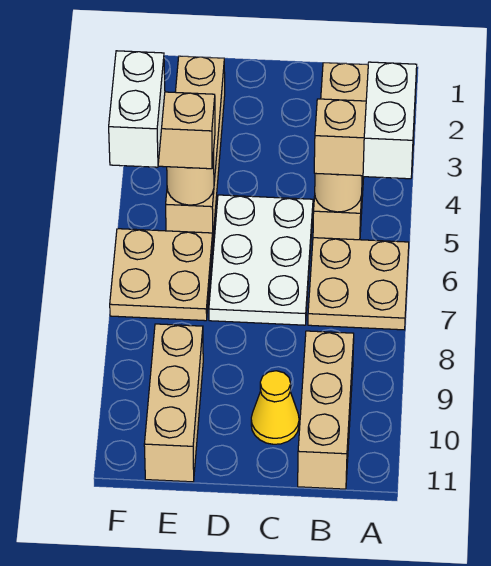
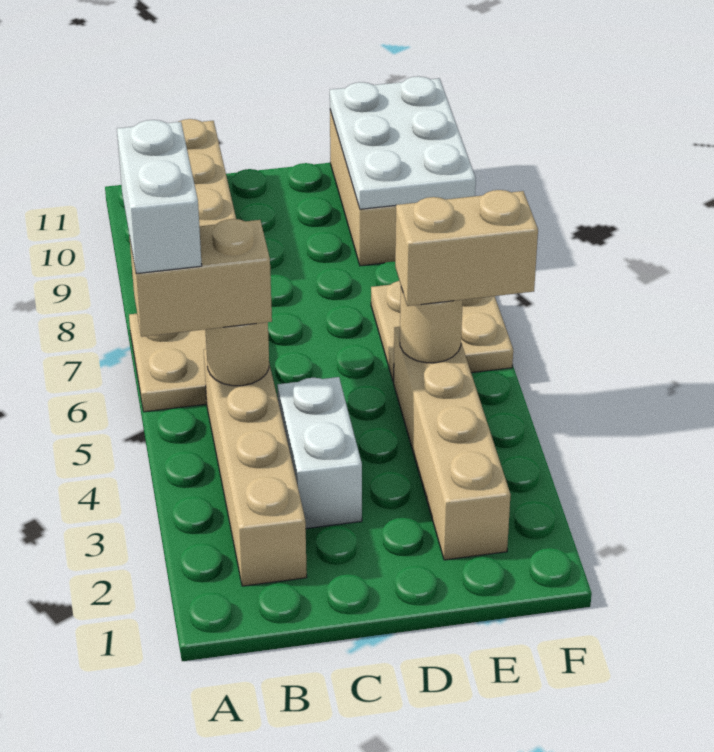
white plate C5:D7 level 1 -> white plate E9:F11 level 2
yellow cone C10 level 1 -> none
white brick F5:F6 level 4 -> white brick C3:C4 level 1

